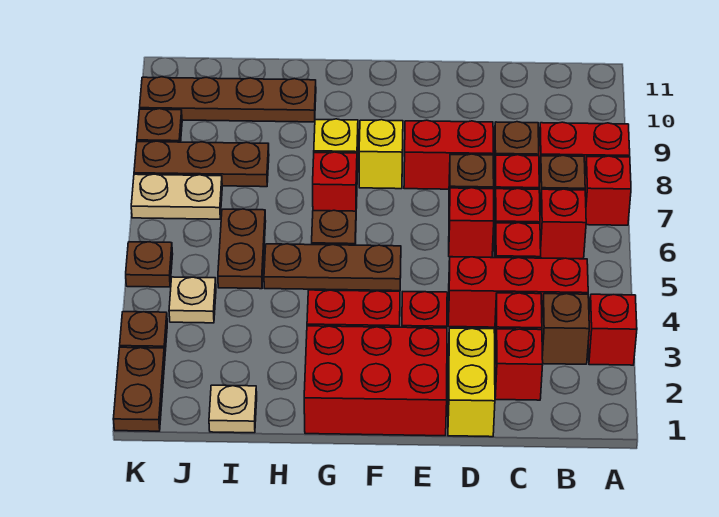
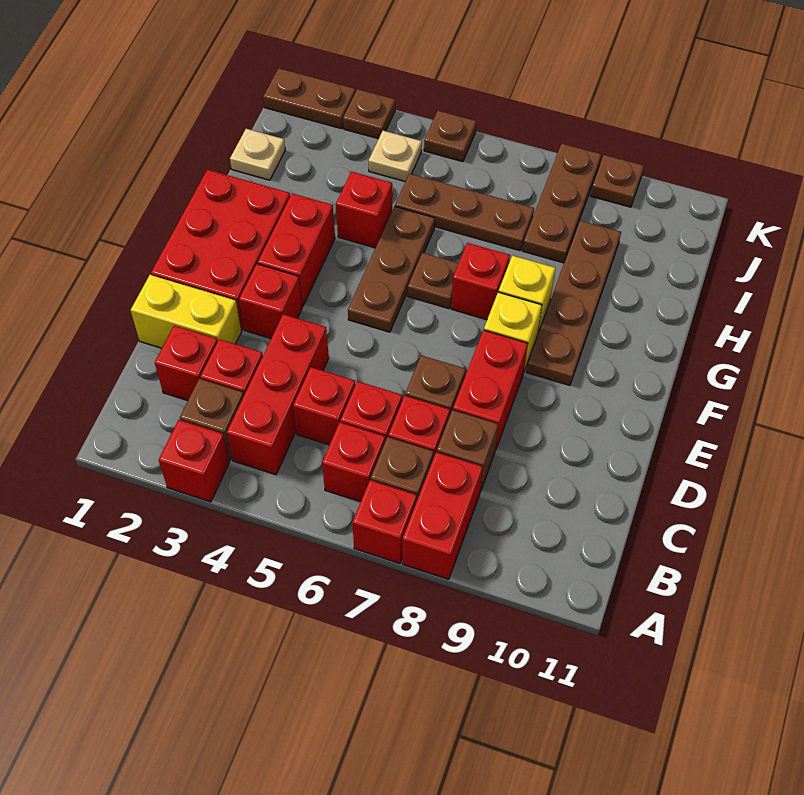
red brick D6 level 1 -> red brick H4 level 1
brown plate H10:K10 level 1 -> brown plate F9:I9 level 1
brown plate I5:I6 level 1 -> brown plate I5:I7 level 1
tan plate J7:K7 level 1 -> none

